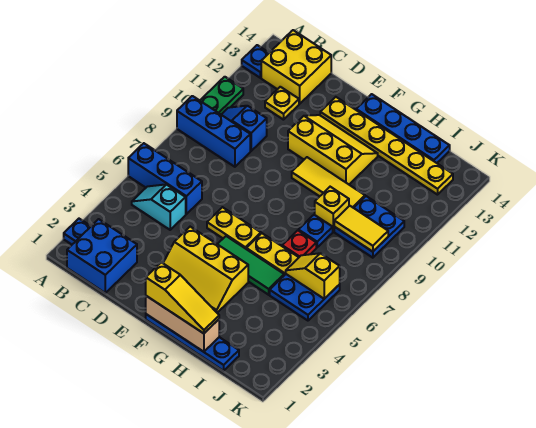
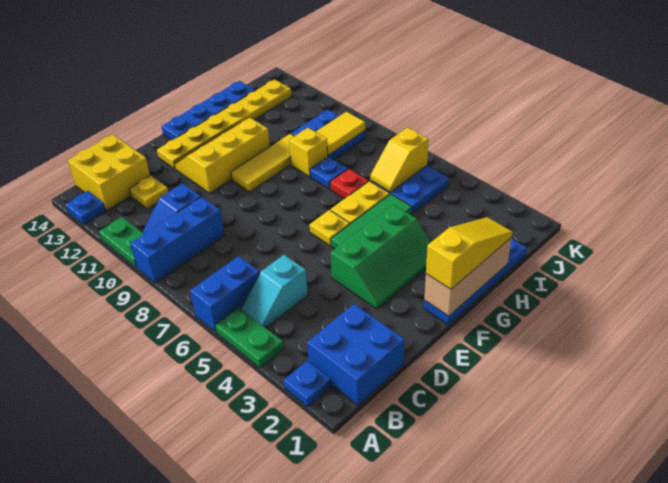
none -> green plate A4:A5 level 1
blue brick A6:C6 level 1 -> blue brick A6:B6 level 1
yellow slope E3:G4 level 1 top 4 -> green slope E3:G4 level 1 top 4
yellow plate E6:F6 level 1 -> yellow plate F6 level 1

